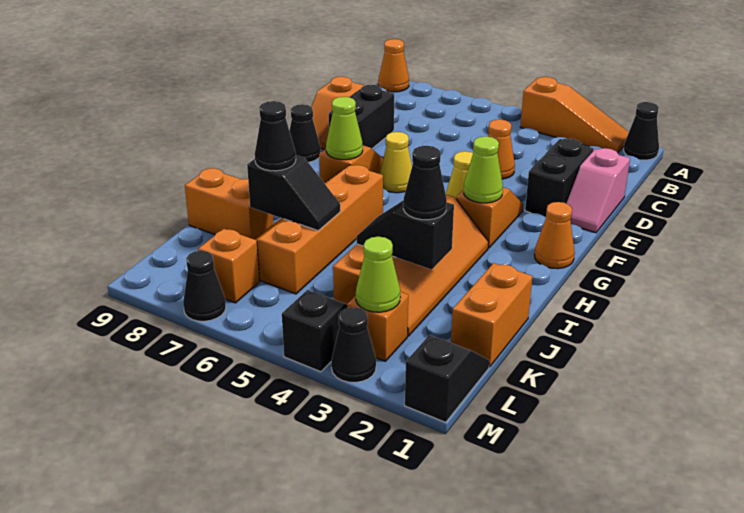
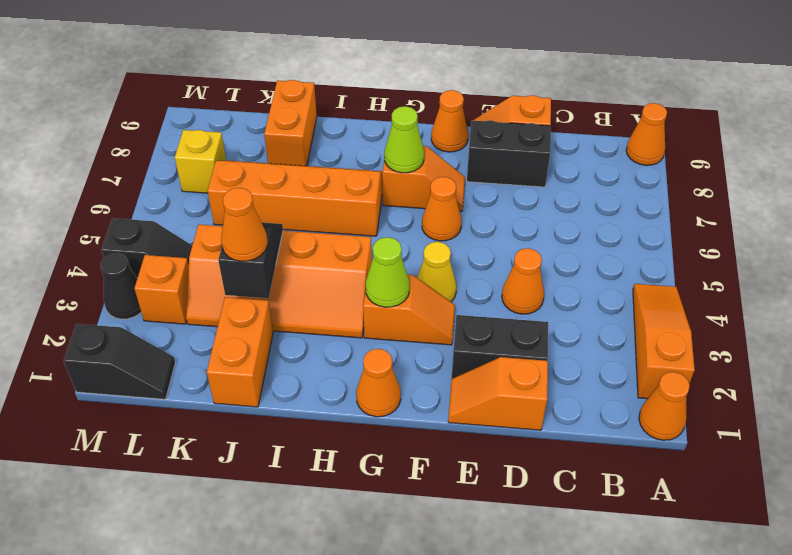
black cone A1 level 1 -> orange cone A1 level 1
orange slope A2:A4 level 1 top 4 -> orange slope A2:A4 level 1 top 2
pink slope D1:E1 level 1 top D -> orange slope D1:E1 level 1 top D
yellow cone F6 level 1 -> orange cone F6 level 1
black cone F9 level 1 -> orange cone F9 level 1
orange brick J1:K1 level 1 -> orange brick J1:J2 level 1
black cone J3 level 3 -> orange cone J3 level 3
black slope J6:J7 level 2 top 7 -> none
black cone J7 level 3 -> none
lime cone L3 level 2 -> none
orange brick L7 level 1 -> yellow brick L7 level 1
black cone M7 level 1 -> none

